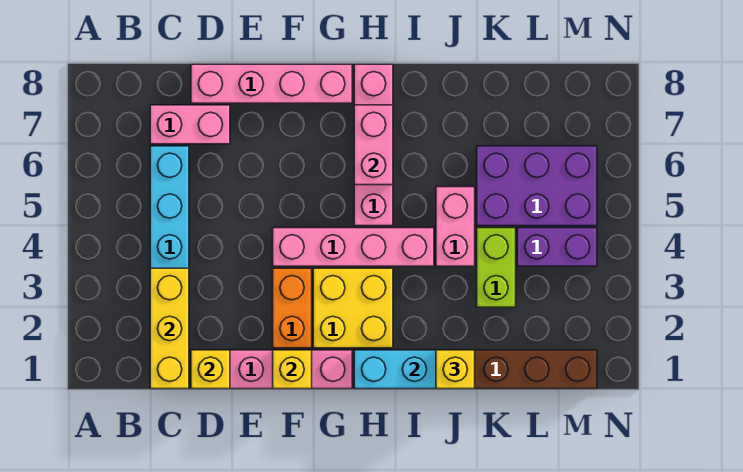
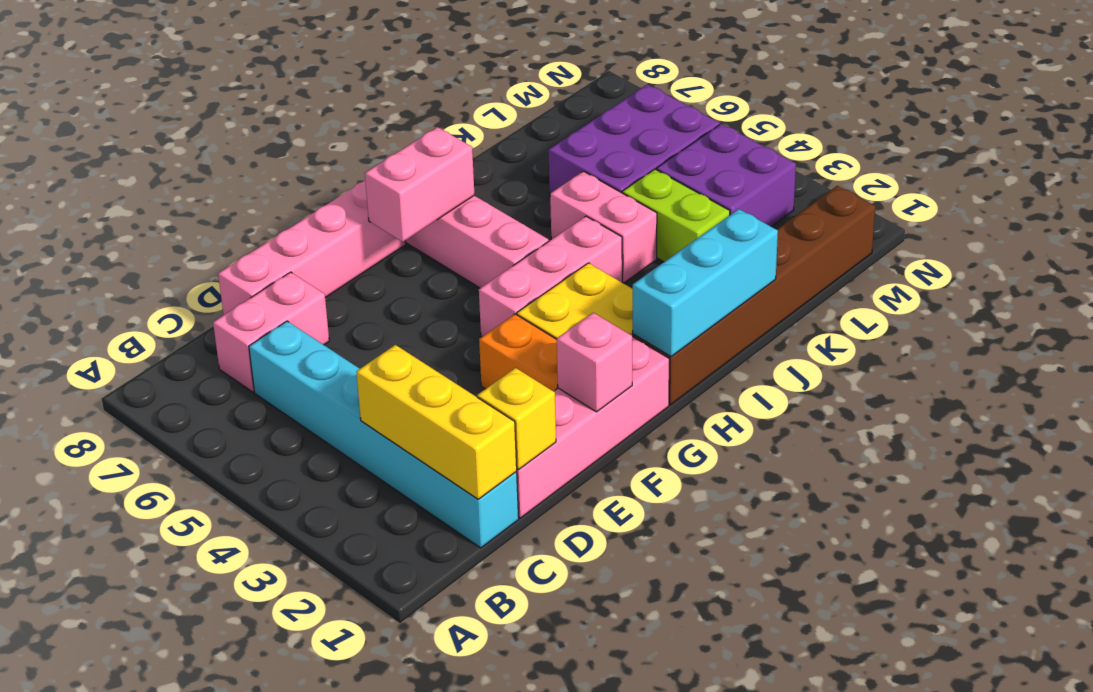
yellow brick F1 level 2 -> pink brick F1 level 2
pink brick F4:I4 level 1 -> pink brick G4:I4 level 1
pink brick H6:H7 level 2 -> pink brick G7:H7 level 2
yellow brick J1 level 3 -> none
purple brick L4:M4 level 1 -> purple brick L3:M4 level 1

